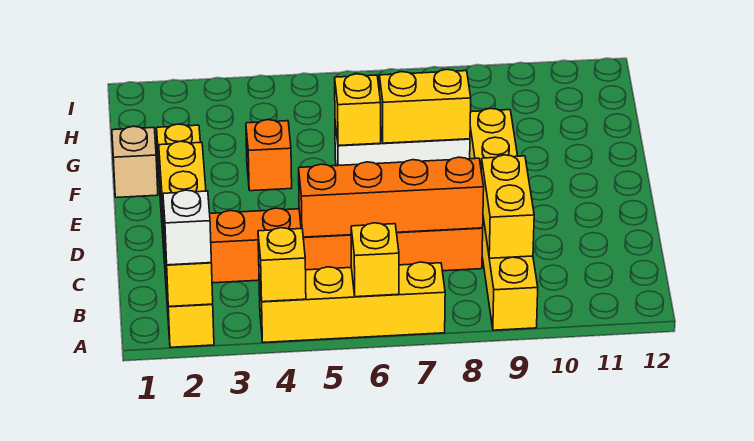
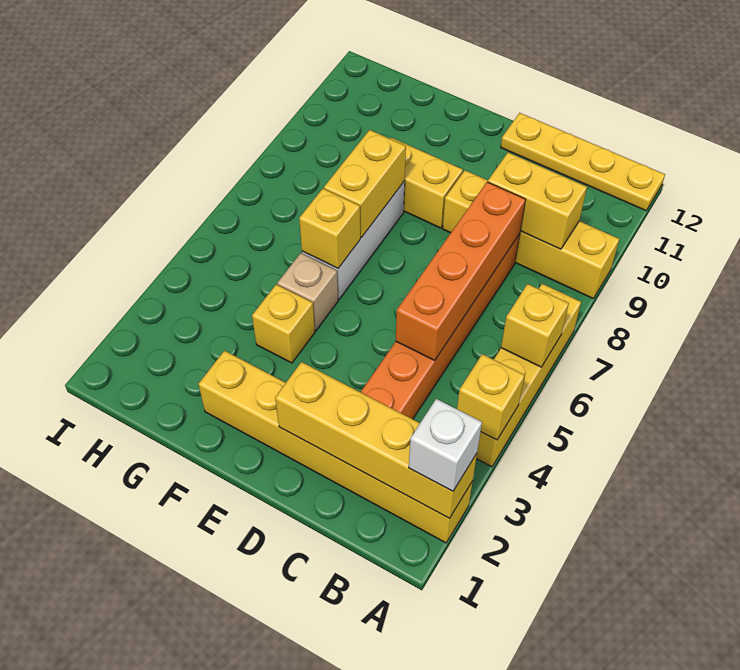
none -> yellow plate A12:D12 level 1
tan brick F1 level 1 -> tan brick F5 level 1
orange brick F4 level 1 -> yellow brick F4 level 1

